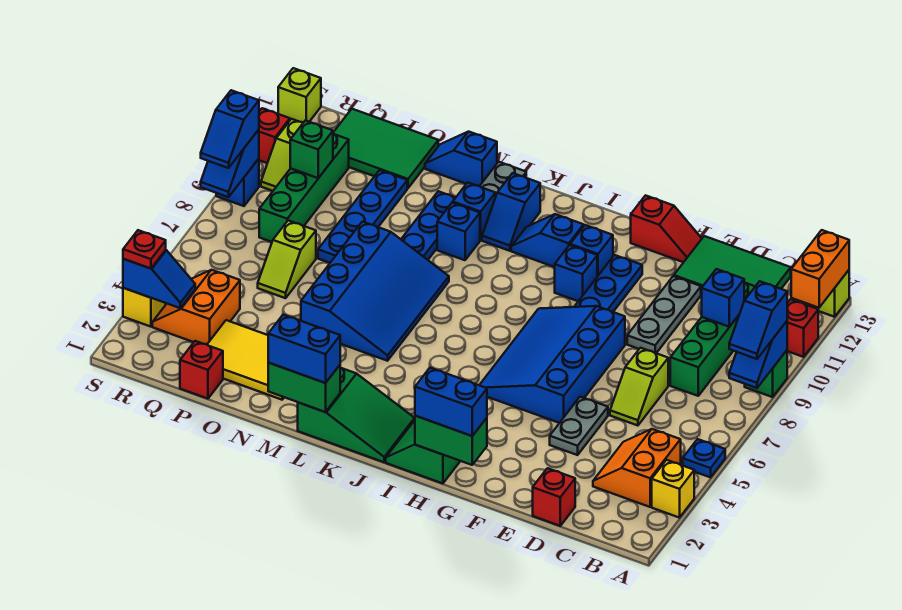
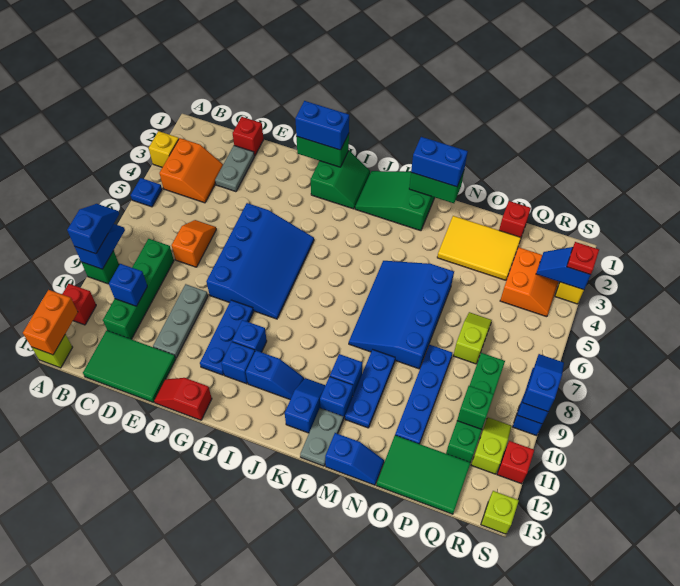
lime slope D6:D7 level 1 top 7 -> orange slope D6:D7 level 1 top 7
grey plate E4:E5 level 1 -> grey plate D2:D3 level 1

